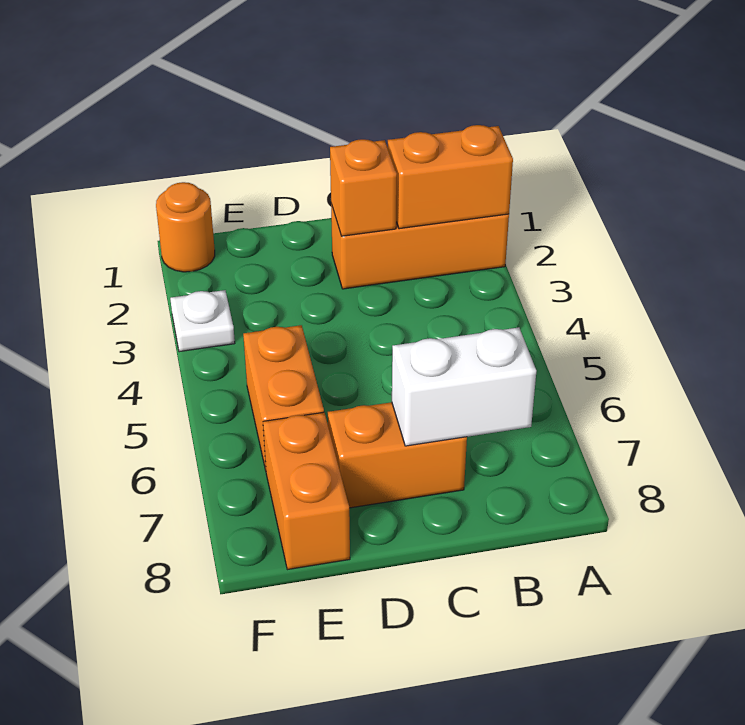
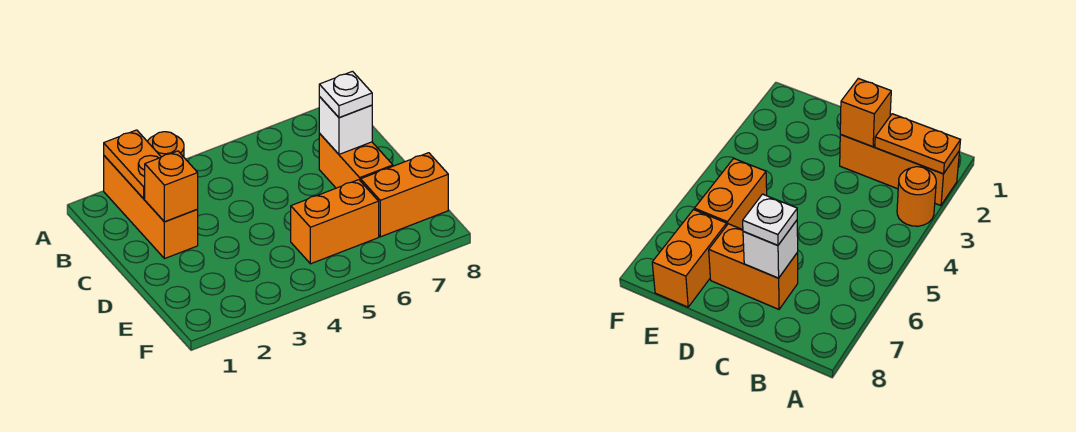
orange brick A2:B2 level 2 -> orange plate A2:B2 level 2
white brick B7:C7 level 2 -> white brick C7 level 2
orange round brick F1 level 1 -> orange round brick A3 level 1
white plate F3 level 1 -> white plate C7 level 3

